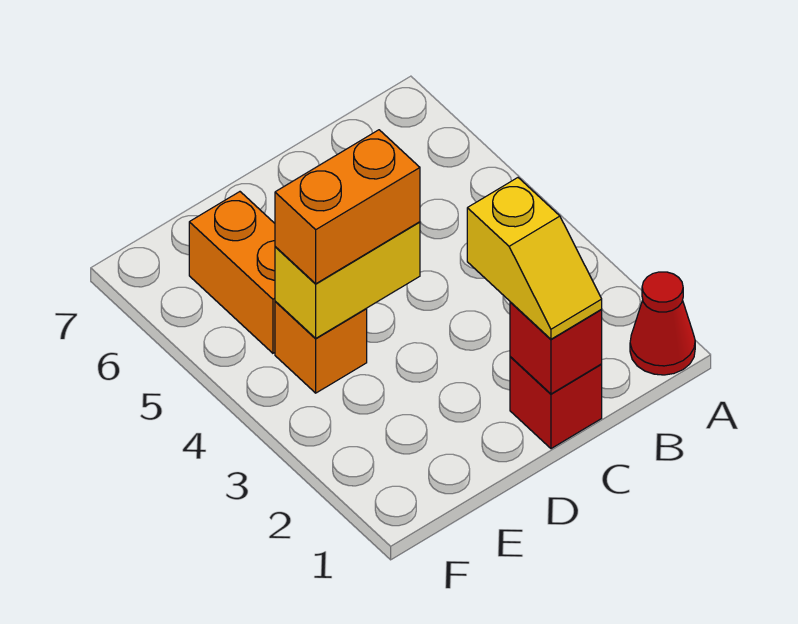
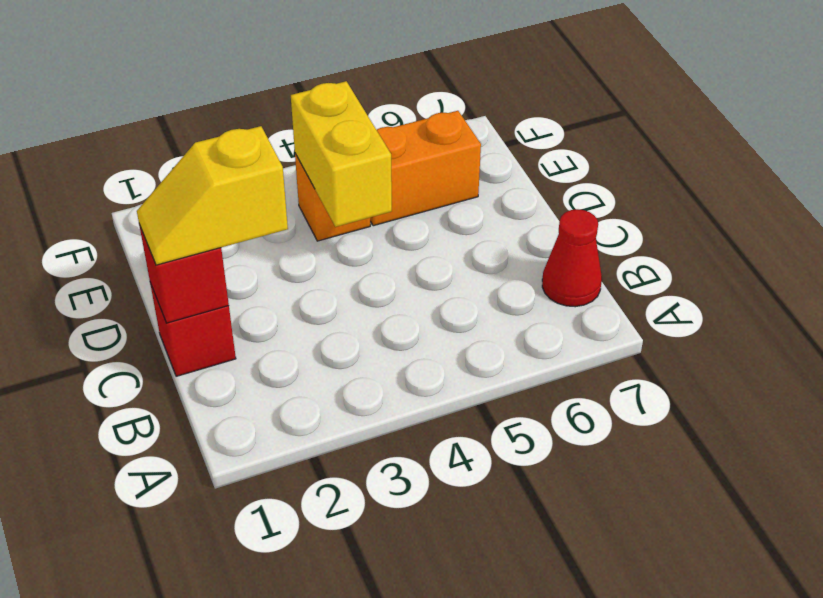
red cone A1 level 1 -> red cone B7 level 1
orange brick D4:E4 level 3 -> none

